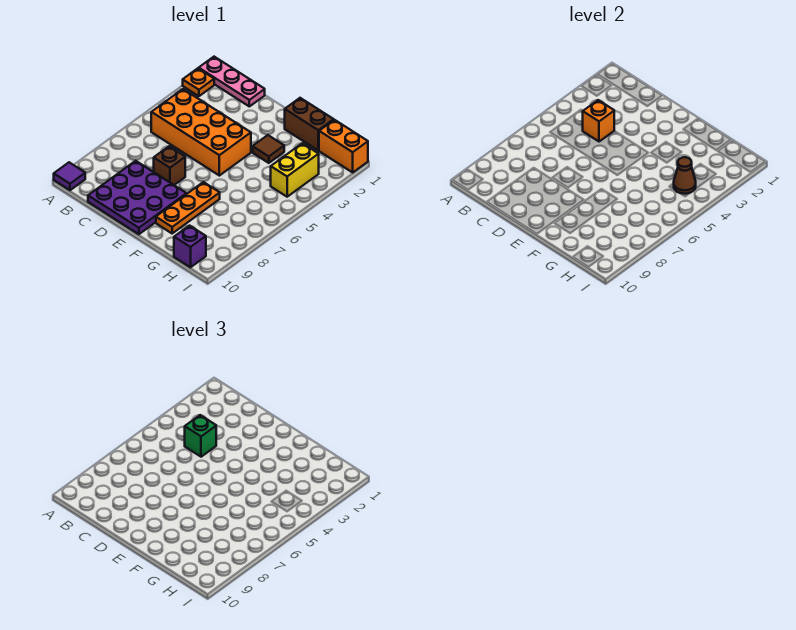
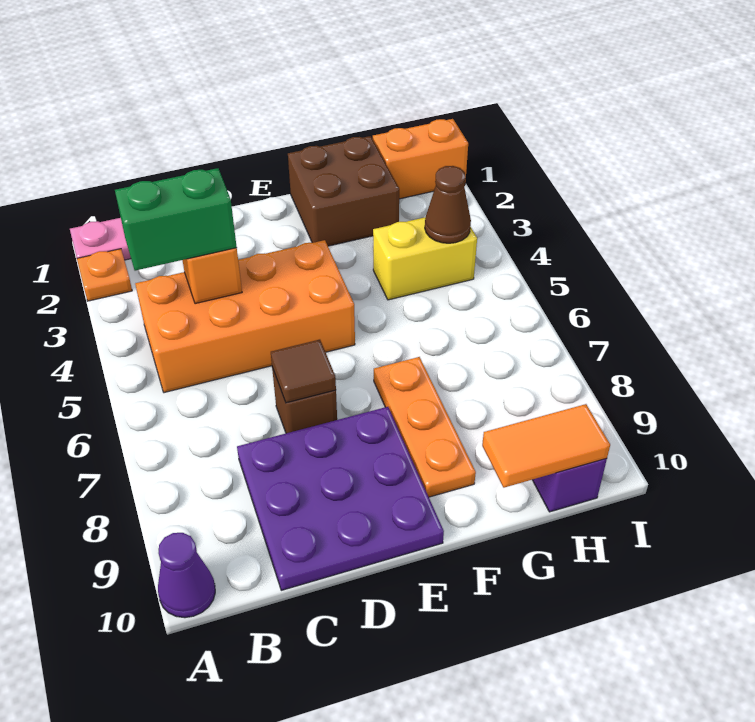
purple tile A10 level 1 -> purple cone A10 level 1
green brick C4 level 3 -> green brick B4:C4 level 3
brown brick F1:G1 level 1 -> brown brick F1:G2 level 1
brown tile F3 level 1 -> brown tile D7 level 2
none -> orange tile G10:H10 level 2
yellow brick H3:H4 level 1 -> yellow brick G4:H4 level 1

